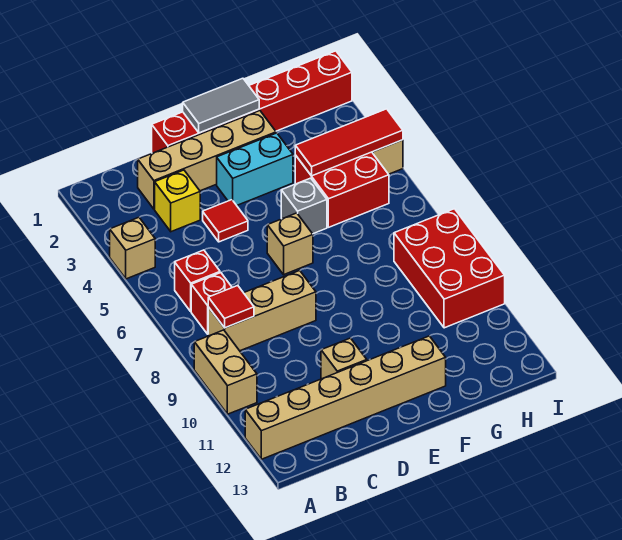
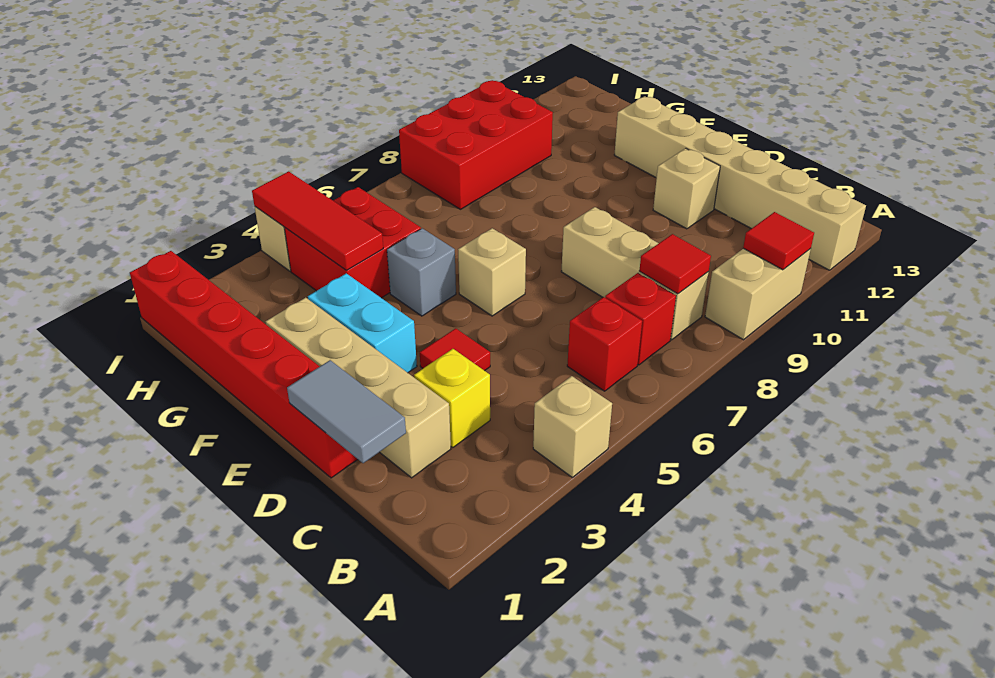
none -> red tile A10 level 2
grey tile E1:F1 level 2 -> grey tile C1:D1 level 2

